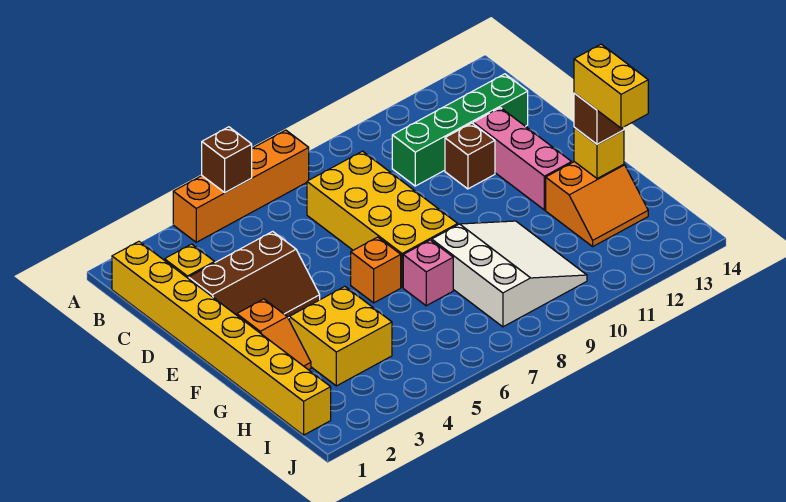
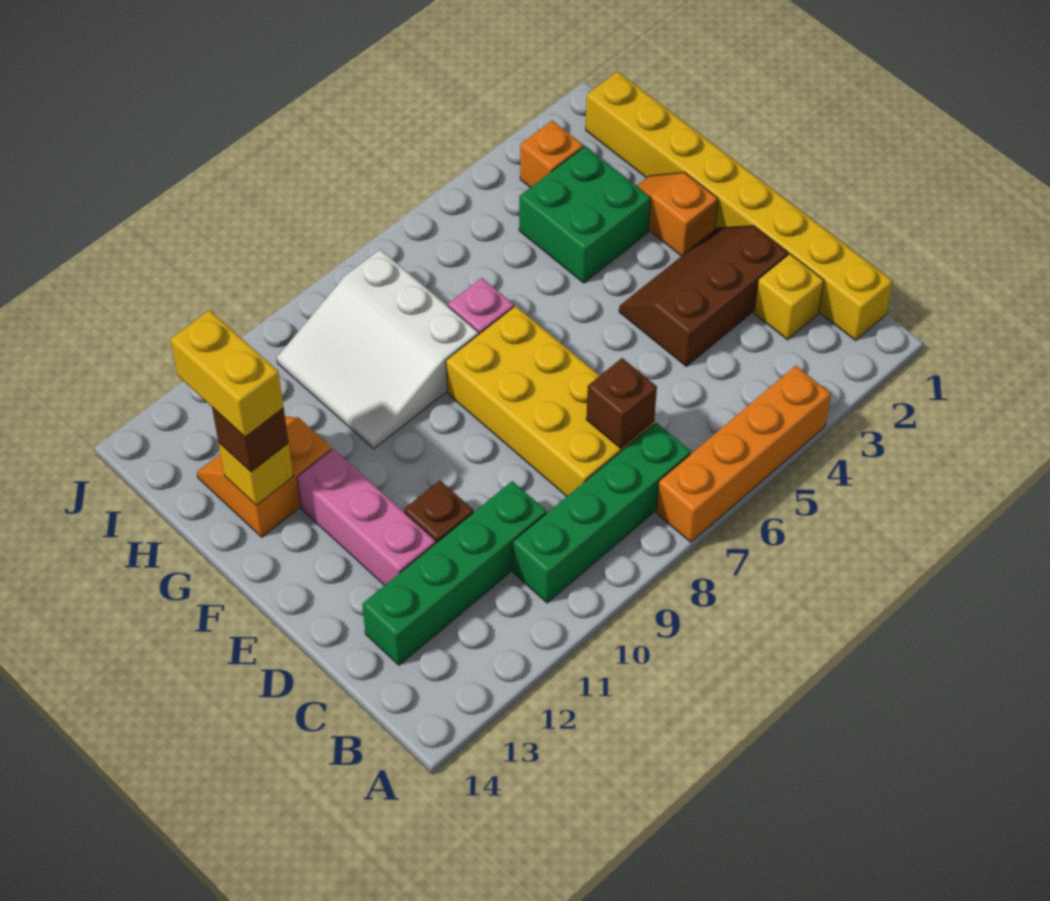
brown brick A5 level 2 -> brown brick C7 level 2
none -> green brick B7:B10 level 1
orange brick F6 level 1 -> orange brick I3 level 1
yellow brick G3:H4 level 1 -> green brick G3:H4 level 1

